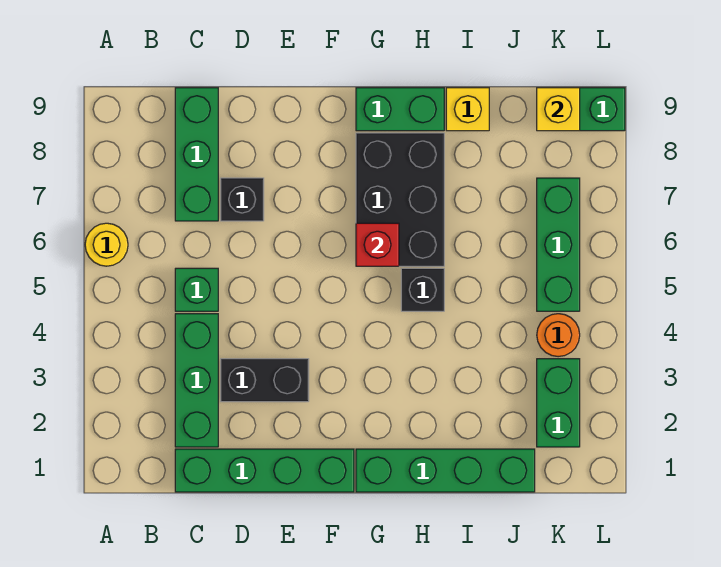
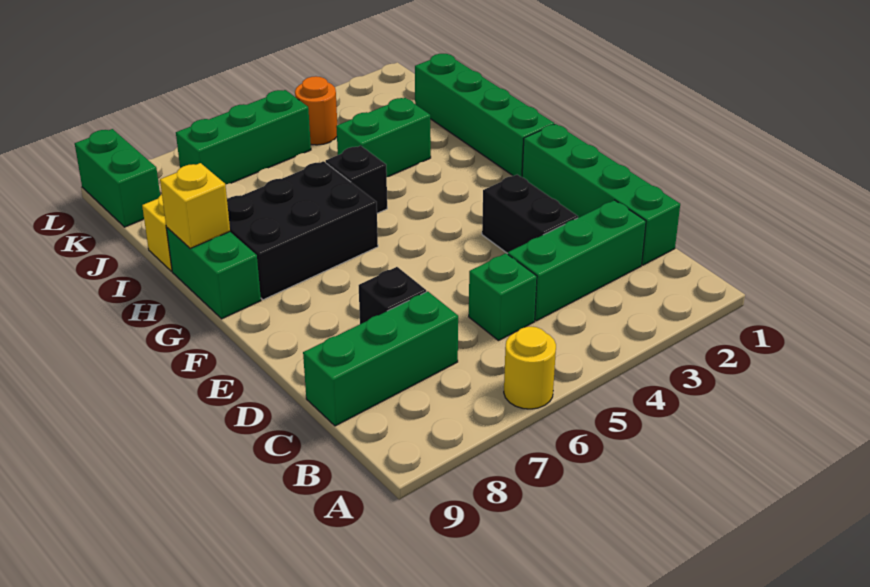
red brick G6 level 2 -> none
green brick K2:K3 level 1 -> green brick I3:I4 level 1
yellow brick K9 level 2 -> yellow brick H9 level 2

